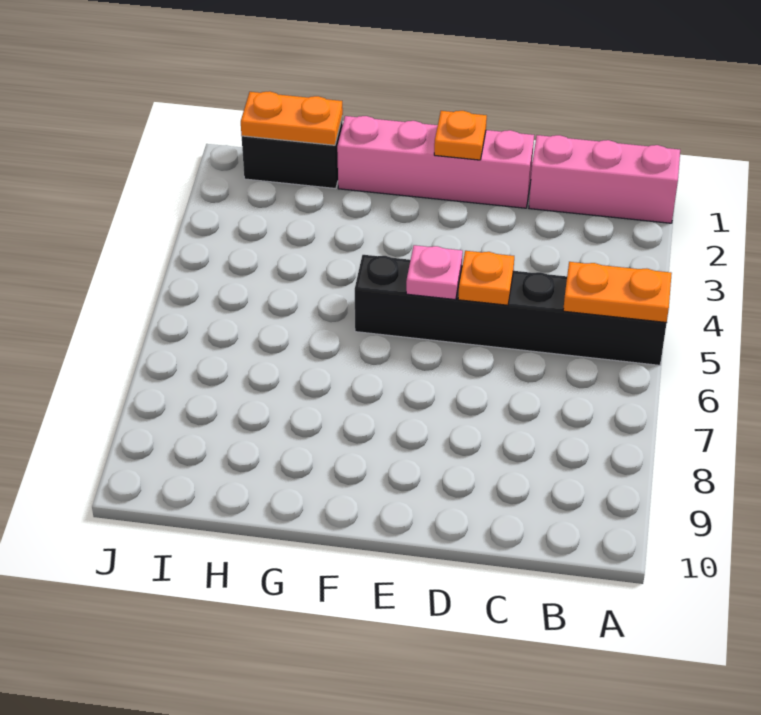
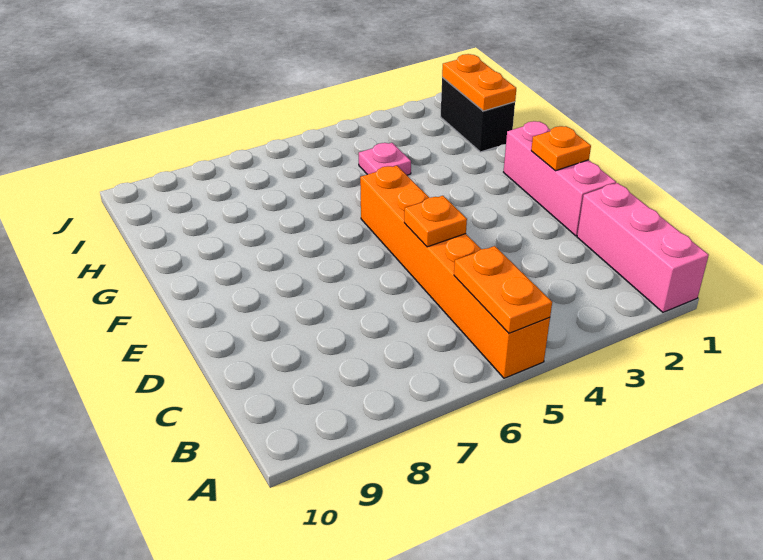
black brick A5:F5 level 1 -> orange brick A5:F5 level 1
pink brick D1:G1 level 1 -> pink brick D1:F1 level 1
pink plate E5 level 2 -> pink plate H4 level 1

